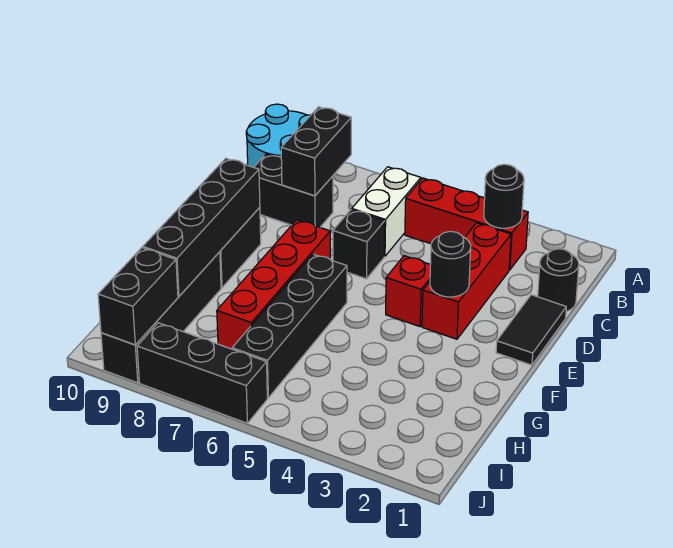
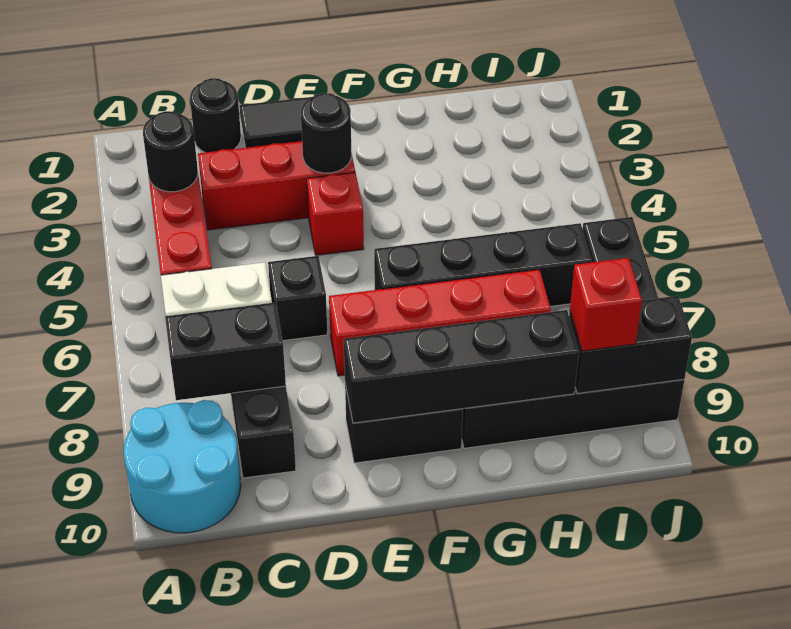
none -> red brick I9 level 3

